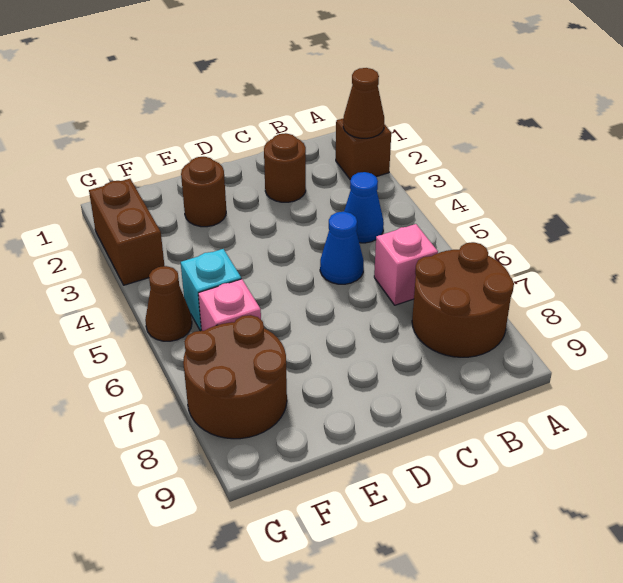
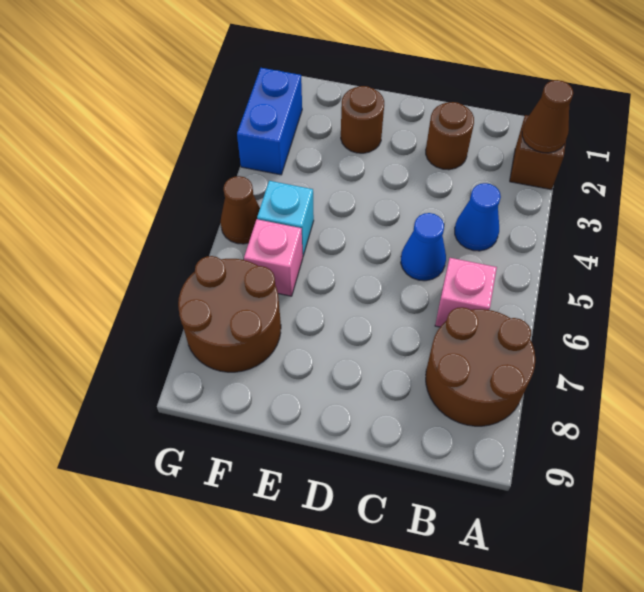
brown brick G2:G3 level 1 -> blue brick G2:G3 level 1

